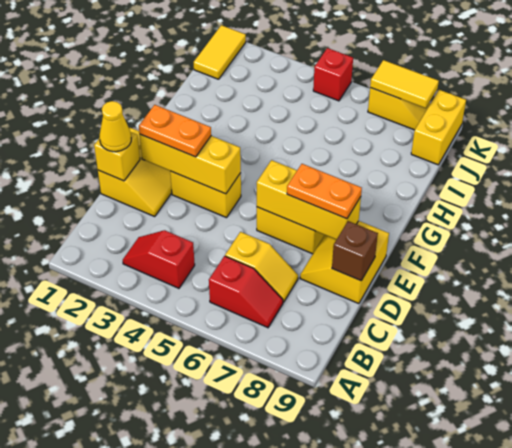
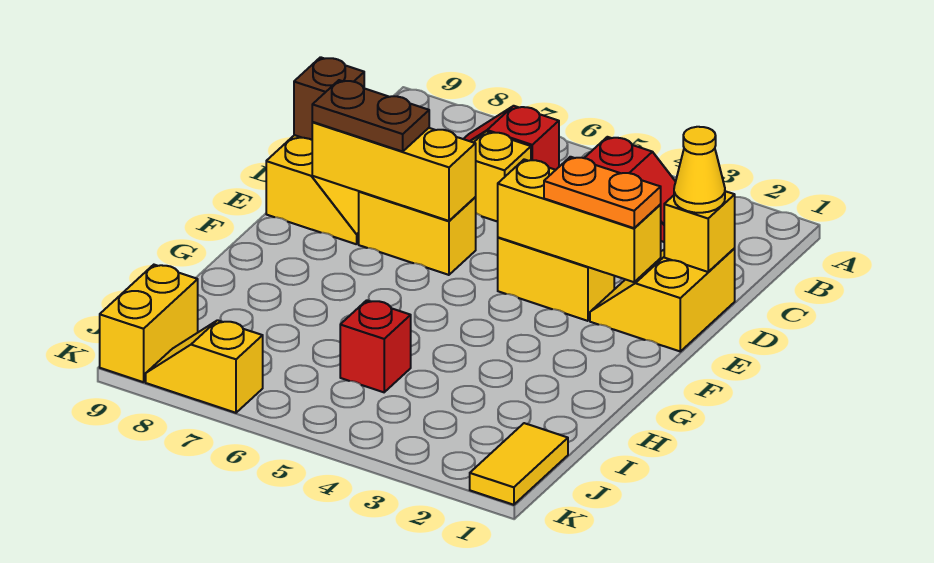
orange plate E7:E8 level 3 -> brown plate E7:E8 level 3
red brick K5 level 1 -> red brick I5 level 1
yellow tile K7:K8 level 2 -> none

